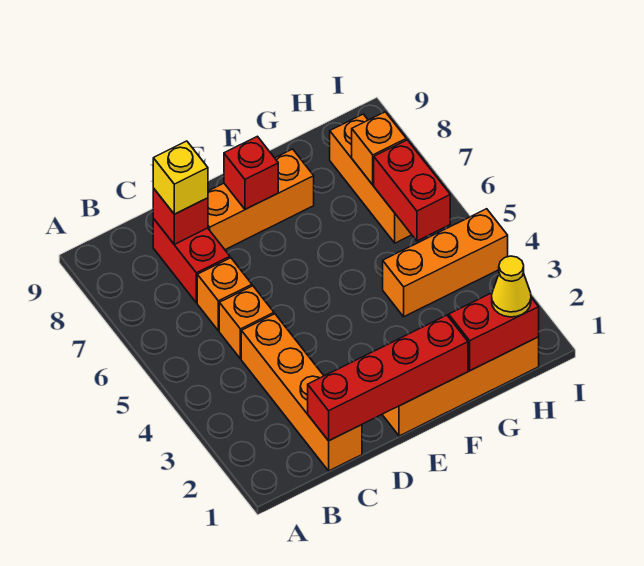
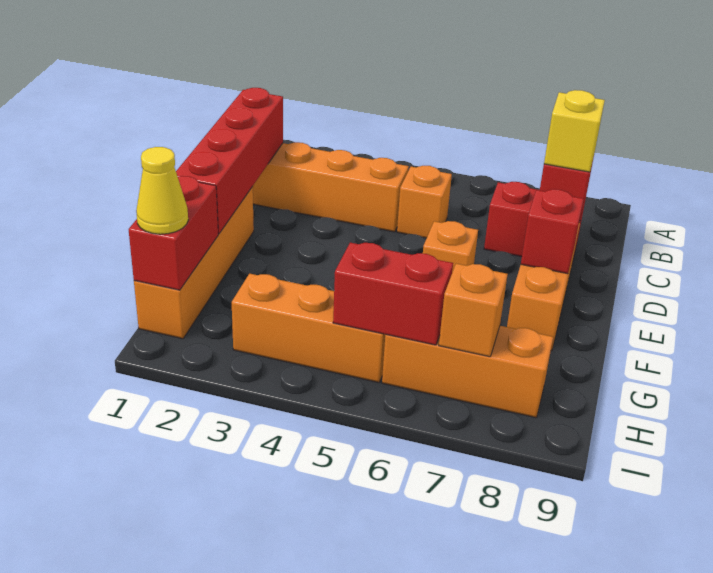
orange brick C6 level 1 -> orange brick E6 level 1
orange brick G4:I4 level 1 -> orange brick H3:H5 level 1

